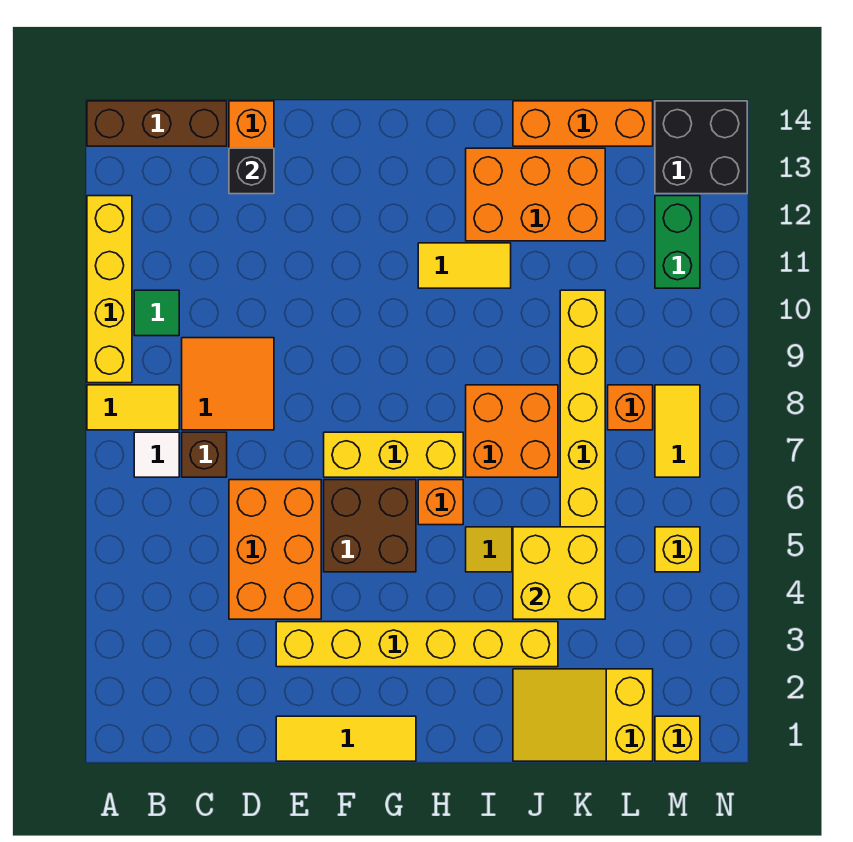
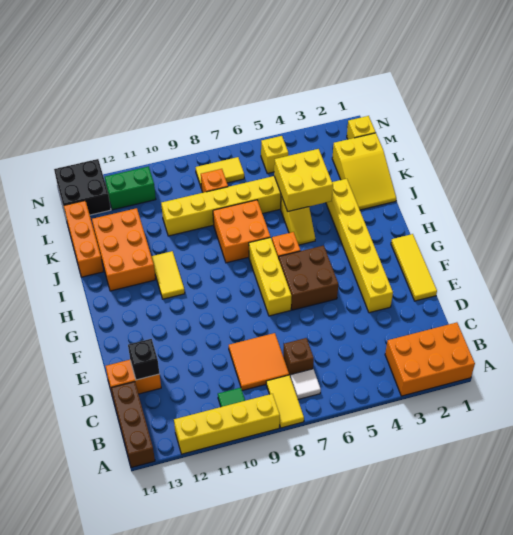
orange brick D4:E6 level 1 -> orange brick A1:B3 level 1

